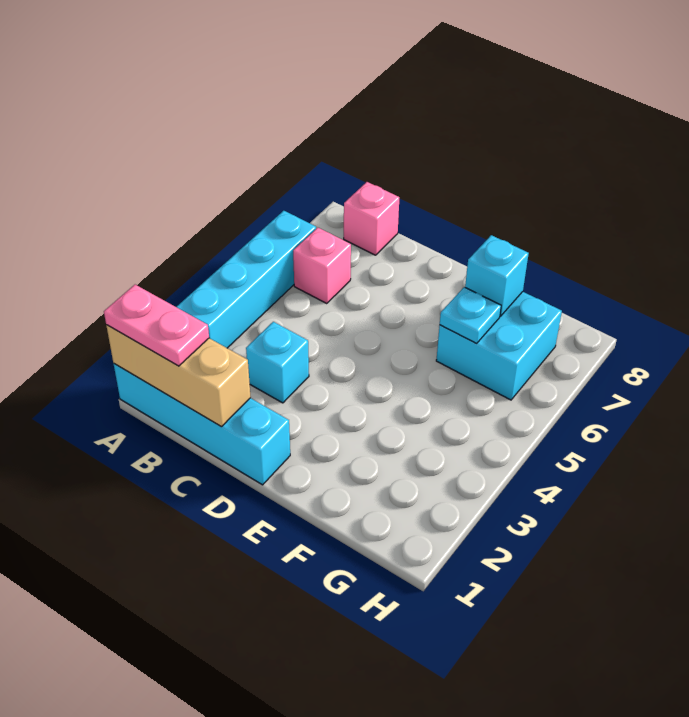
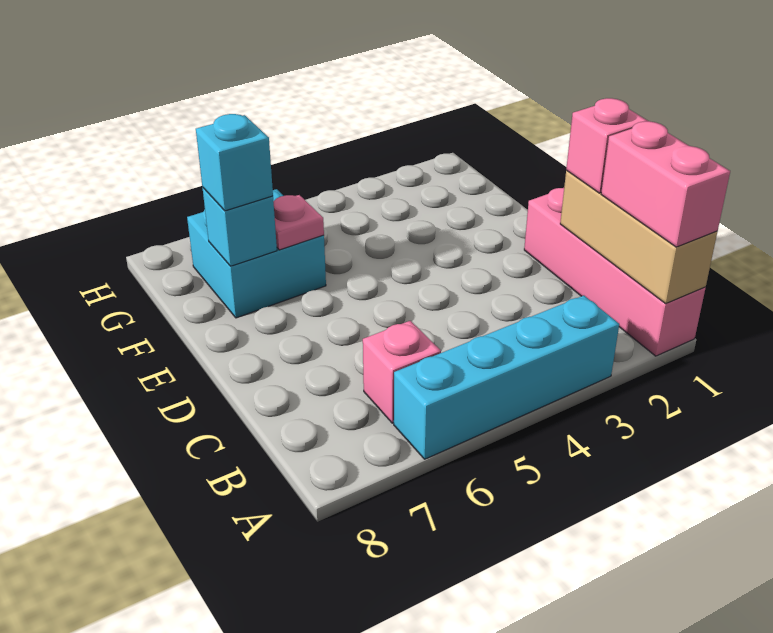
cyan brick A1:D1 level 1 -> pink brick A1:D1 level 1
pink plate A1:B1 level 3 -> pink brick A1:B1 level 3
pink brick B8 level 1 -> pink brick C1 level 3
cyan brick C3 level 1 -> cyan brick F7 level 3
cyan plate F6 level 2 -> pink plate F6 level 2

